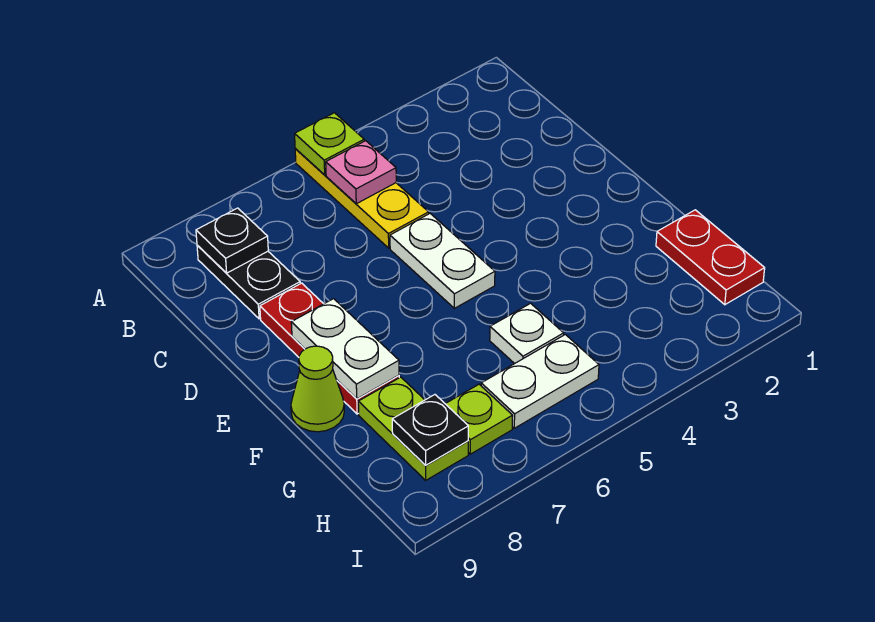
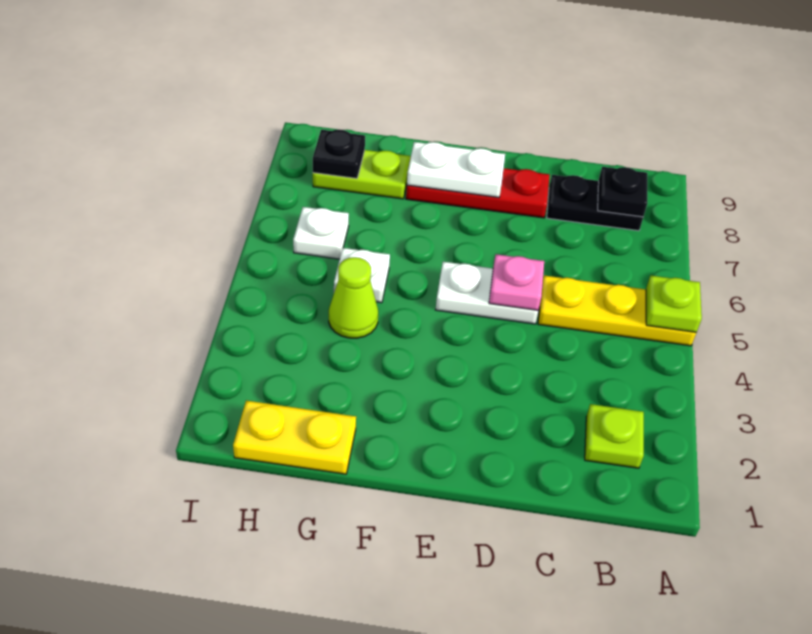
pink plate B5 level 2 -> pink plate D5 level 2
lime cone F9 level 1 -> lime cone G4 level 1
red plate G1:H1 level 1 -> yellow plate G1:H1 level 1
white plate H5:H6 level 1 -> white plate H6 level 1
lime plate H7 level 1 -> lime plate B2 level 1

